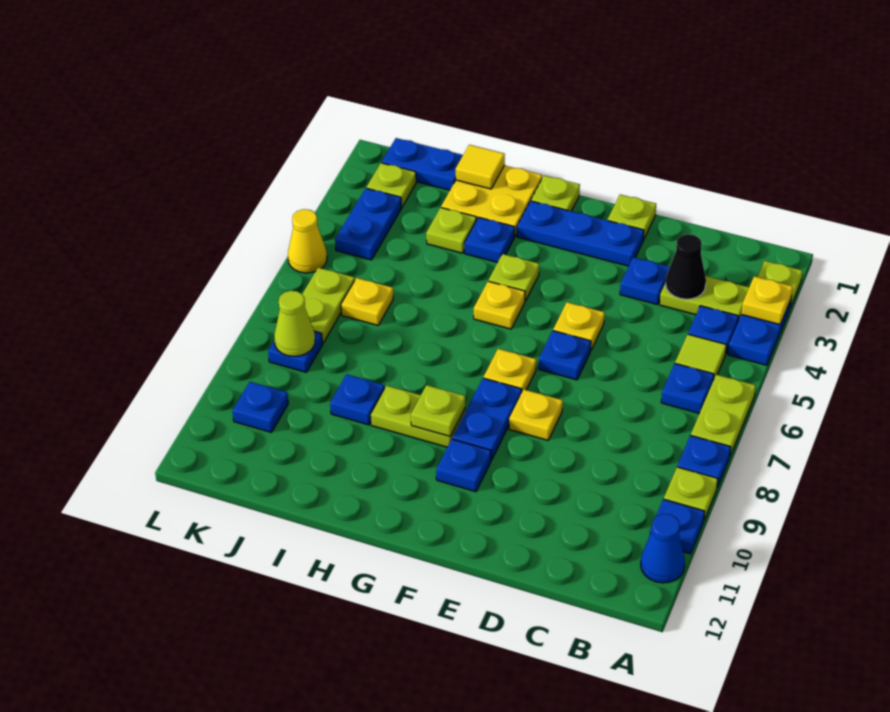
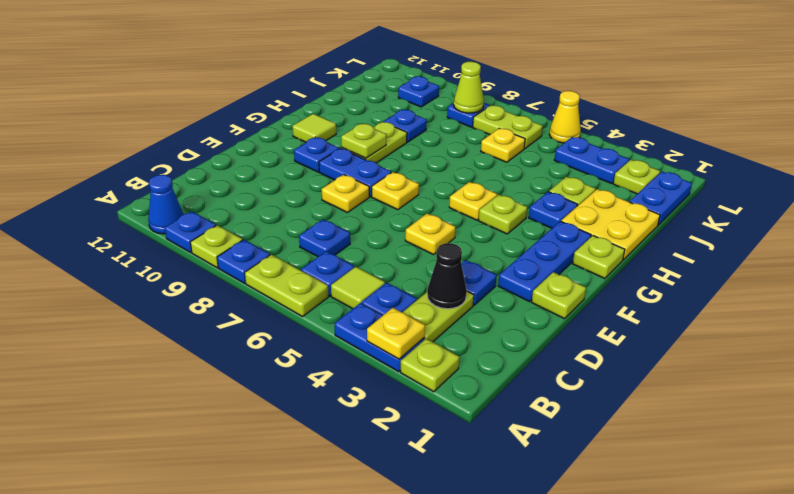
blue plate E6 level 1 -> blue plate C7 level 1
none -> lime tile G11 level 1
yellow tile I1 level 2 -> none

